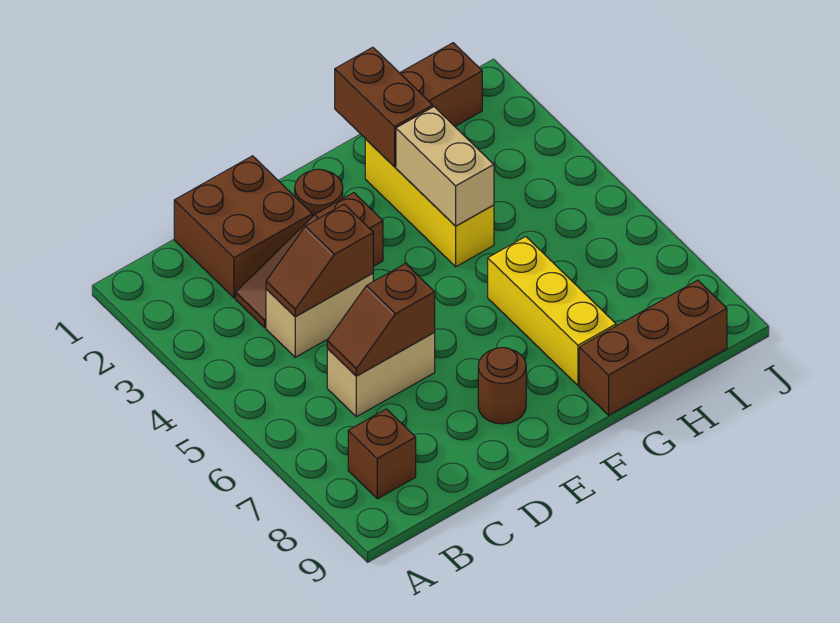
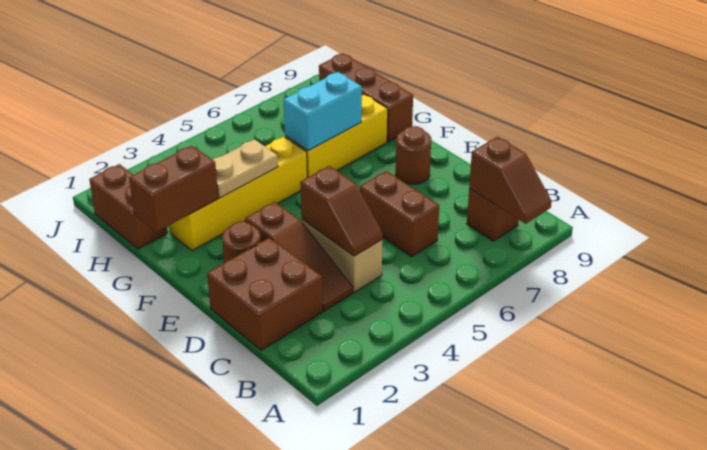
tan brick C6:D6 level 1 -> brown brick C6:D6 level 1
brown slope C6:D6 level 2 top D -> brown slope A8:B8 level 2 top B
yellow brick G2:G4 level 1 -> yellow brick G2:G5 level 1
tan brick G3:G4 level 2 -> tan plate G3:G4 level 2
none -> cyan brick G6:G7 level 2

